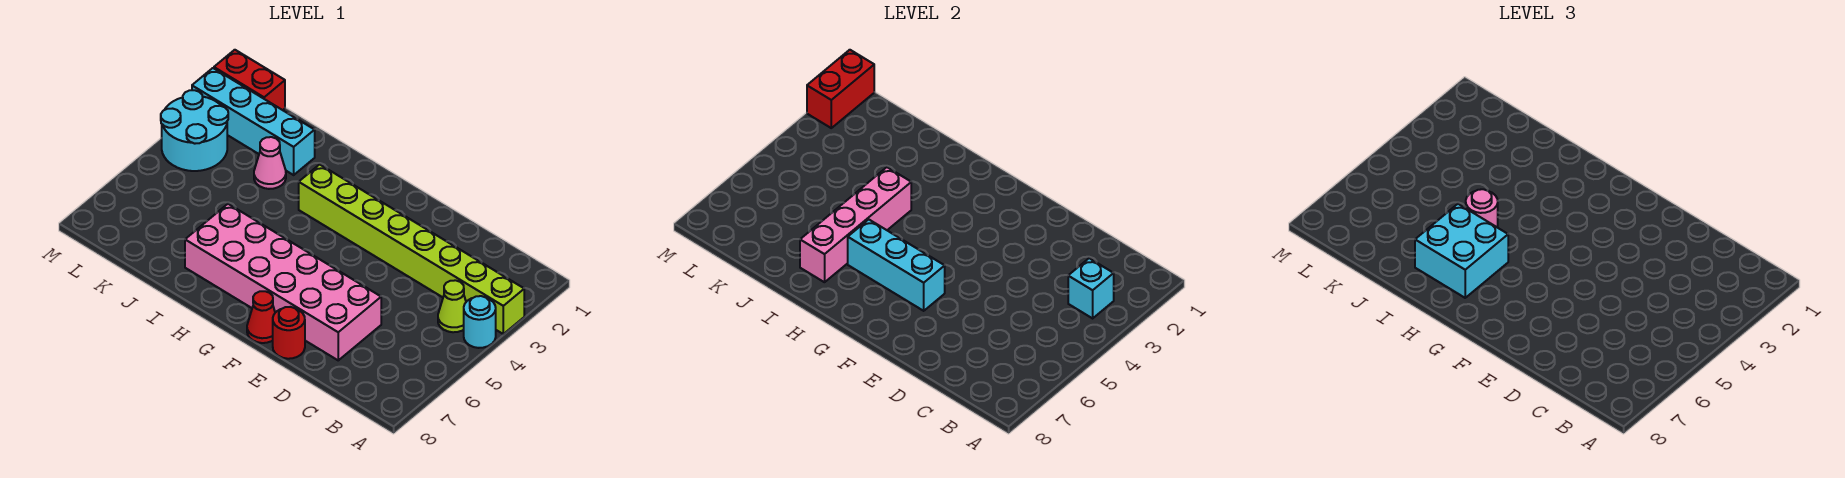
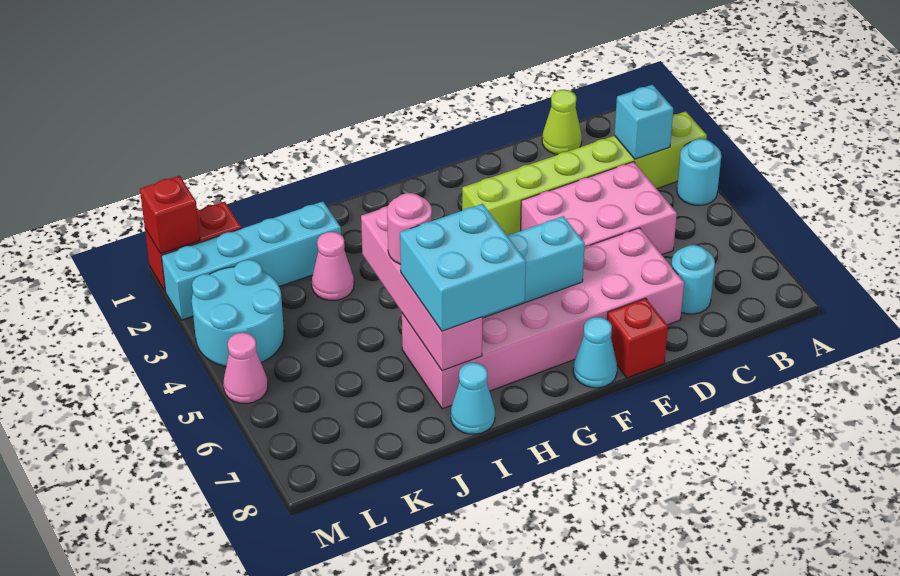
lime brick A3:H3 level 1 -> lime brick A3:F3 level 1
lime cone B4 level 1 -> lime cone C1 level 1
none -> pink brick C4:E5 level 1
none -> cyan round brick C7 level 1
red round brick E8 level 1 -> red brick E8 level 1
red cone F8 level 1 -> cyan cone F8 level 1
none -> cyan cone I8 level 1
red brick M1:M2 level 2 -> red brick M1 level 2
none -> pink cone M5 level 1

